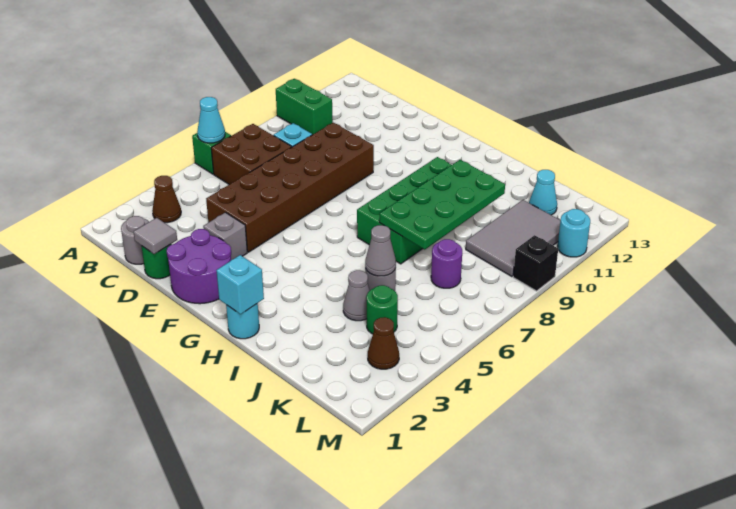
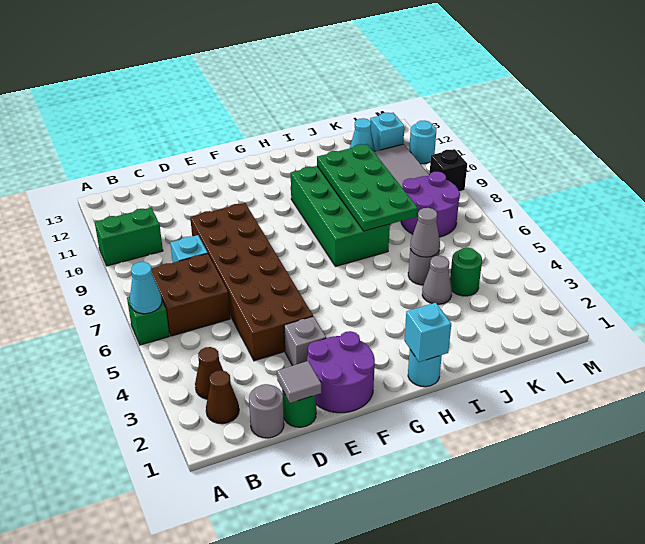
purple round brick K7 level 1 -> purple round brick K7:L8 level 1
brown cone L3 level 1 -> brown cone B2 level 1
none -> cyan brick L12 level 1

